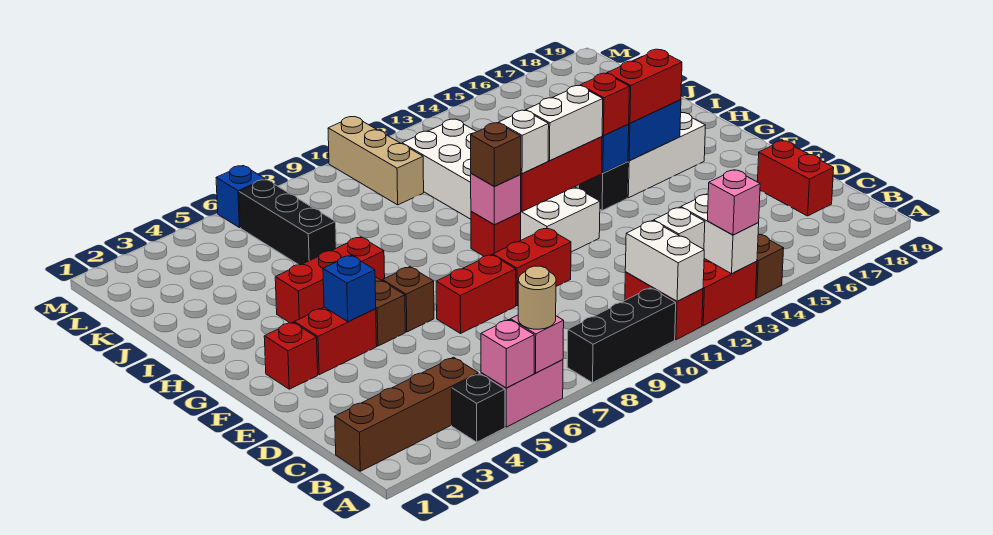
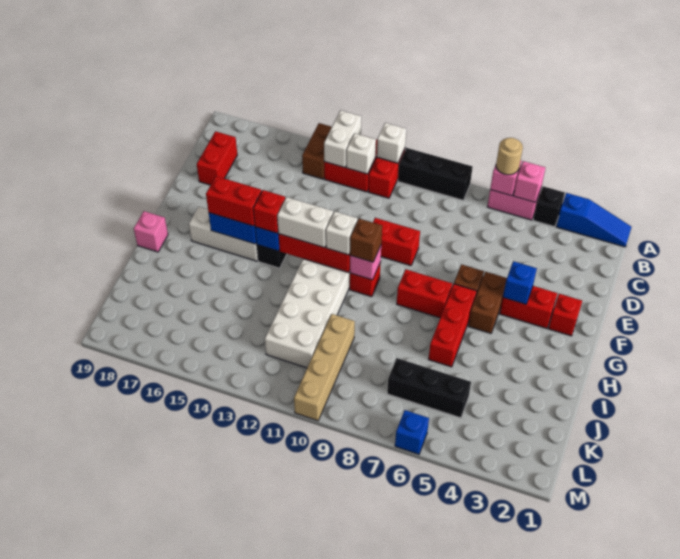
none -> blue slope A1:A3 level 1 top 3
white brick A11:B11 level 2 -> white brick A11 level 2
pink brick A13 level 3 -> pink brick H19 level 1
brown brick B1:B4 level 1 -> none
red brick E7:E8 level 1 -> red brick G7:G8 level 1
red brick H4:H6 level 1 -> red brick G6:I6 level 1
black brick J6:L6 level 1 -> black brick K5:K7 level 1
tan brick K10:M10 level 1 -> tan brick J10:M10 level 1

